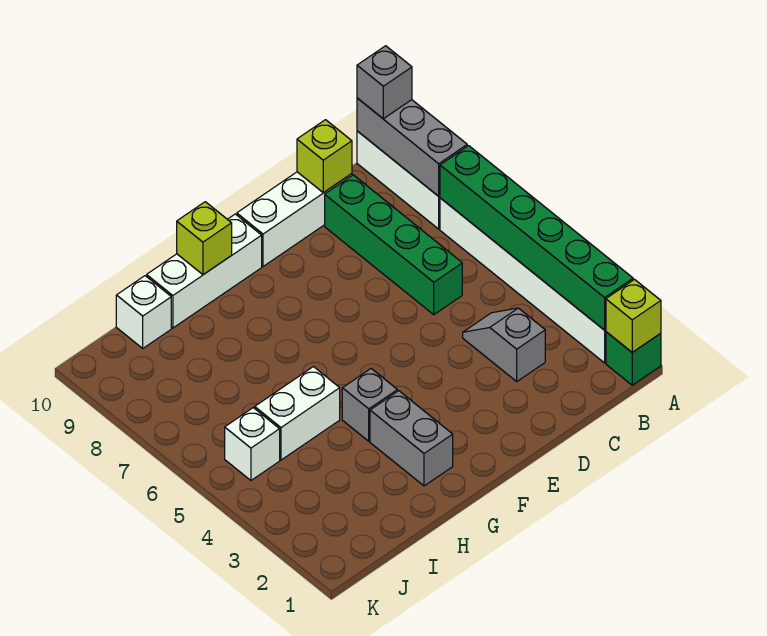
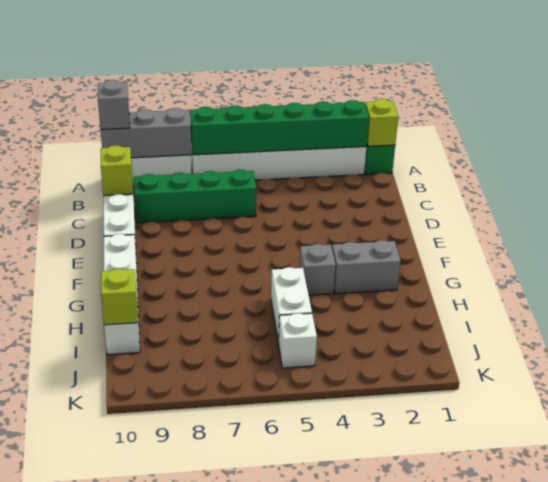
grey slope C3:C4 level 1 top 3 -> none
lime brick G10 level 2 -> lime brick I10 level 2

